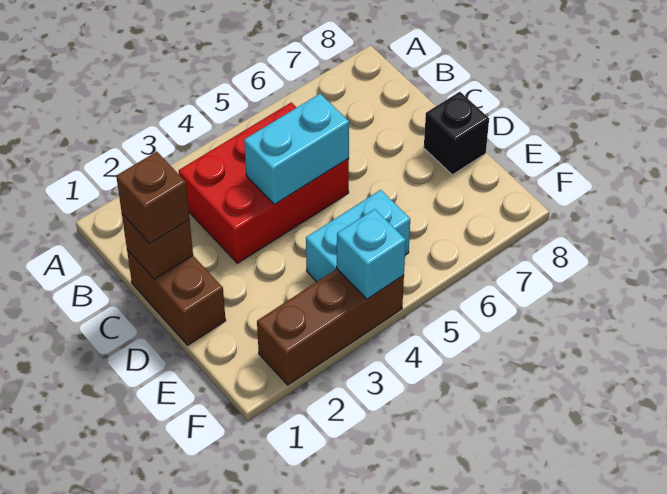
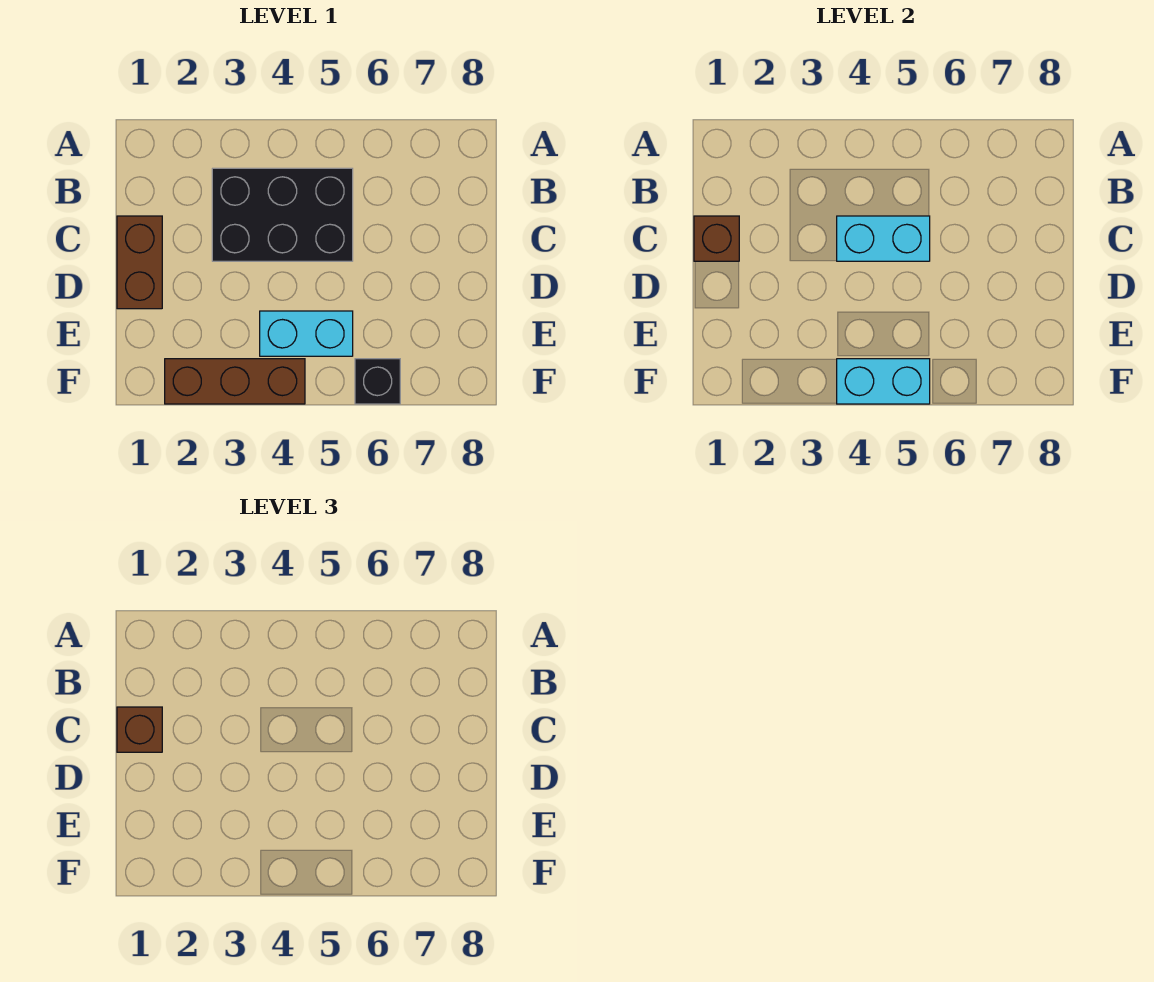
red brick B3:C5 level 1 -> black brick B3:C5 level 1
black brick D8 level 1 -> black brick F6 level 1
cyan brick F4 level 2 -> cyan brick F4:F5 level 2

